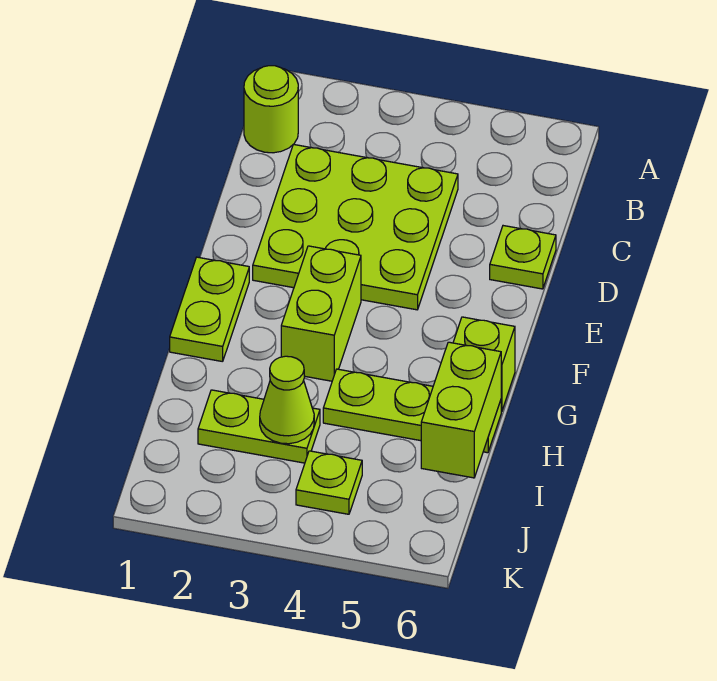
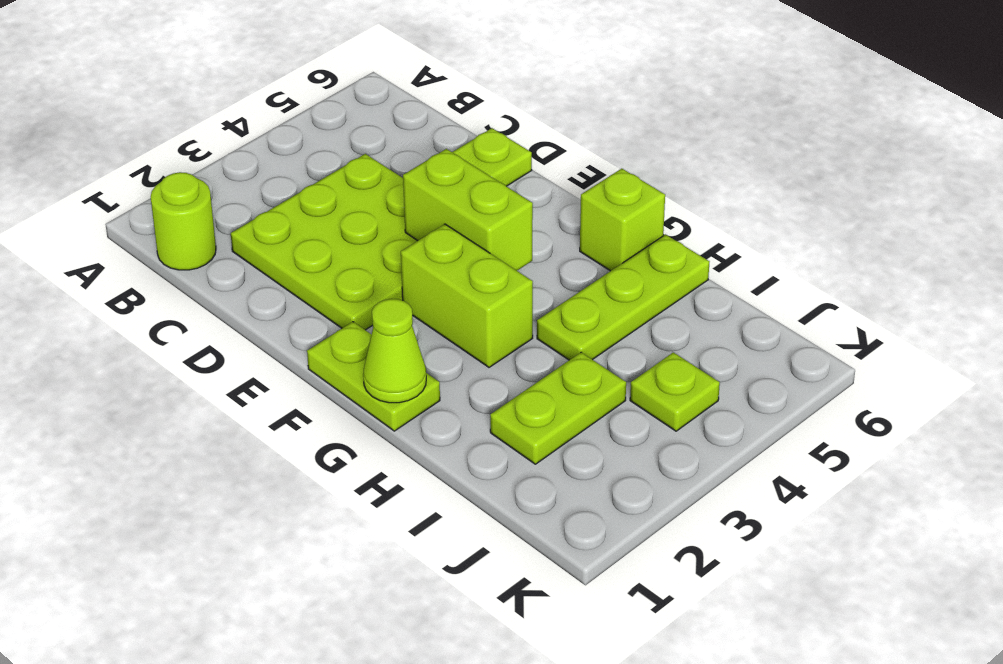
lime brick H6:I6 level 2 -> lime brick E4:F4 level 2
lime cone I3 level 2 -> lime cone G1 level 2

